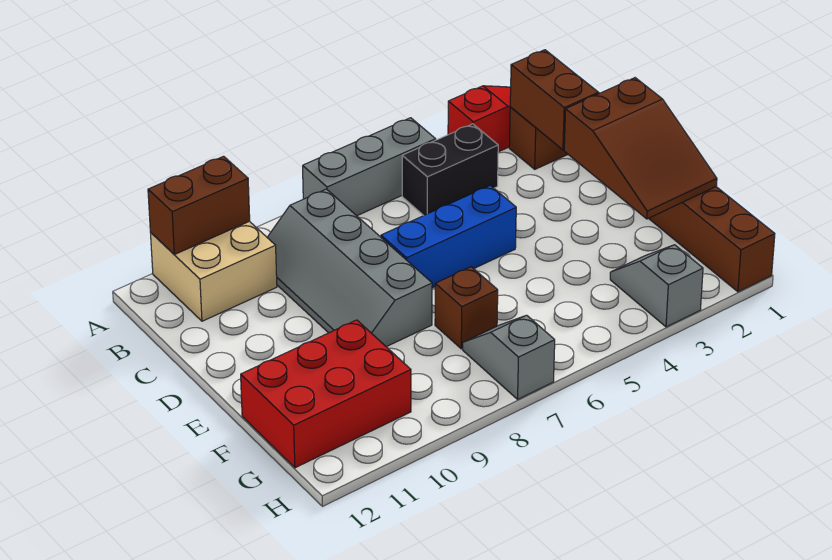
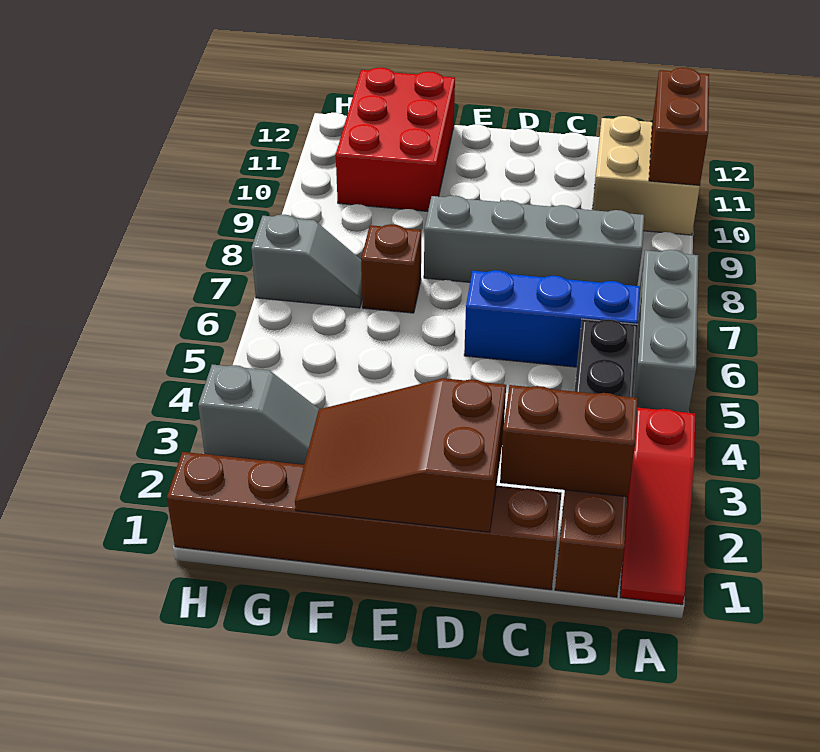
blue brick D5:D7 level 1 -> blue brick B6:D6 level 1

